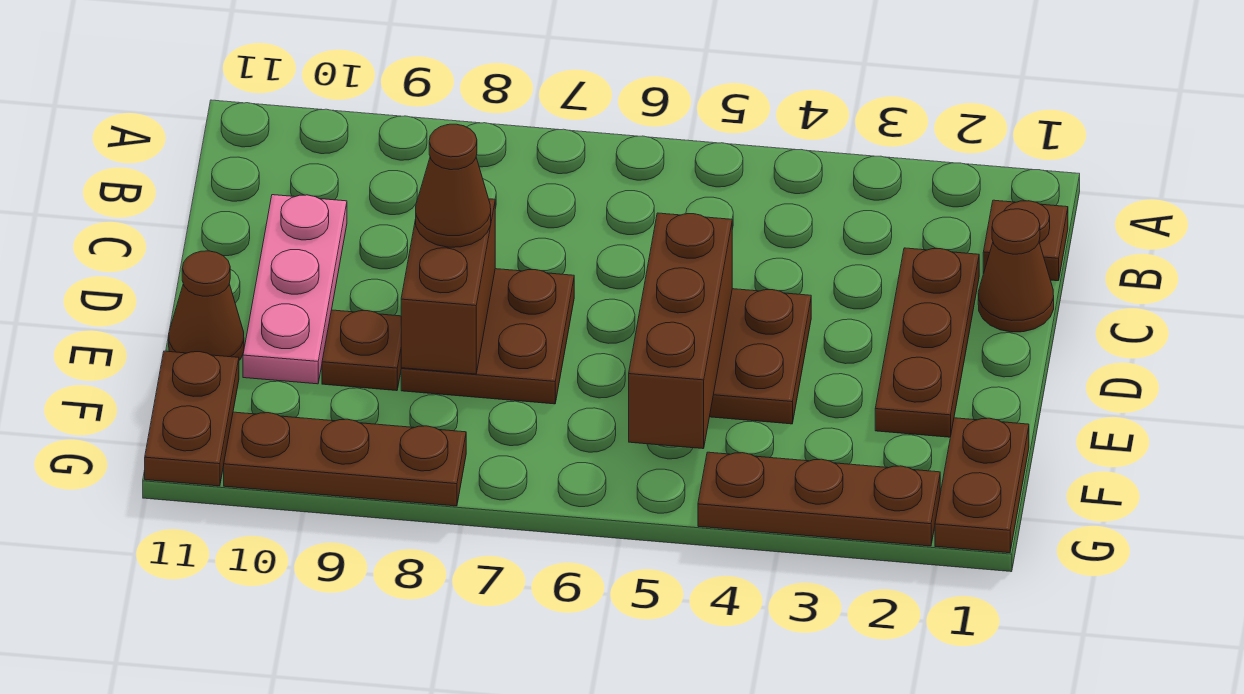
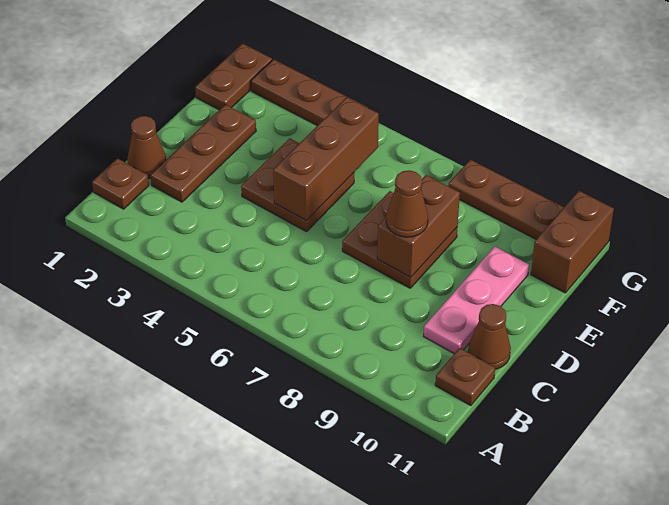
brown plate E9 level 1 -> brown plate B11 level 1
brown cone E11 level 1 -> brown cone C11 level 1
brown plate F11:G11 level 1 -> brown brick F11:G11 level 1

